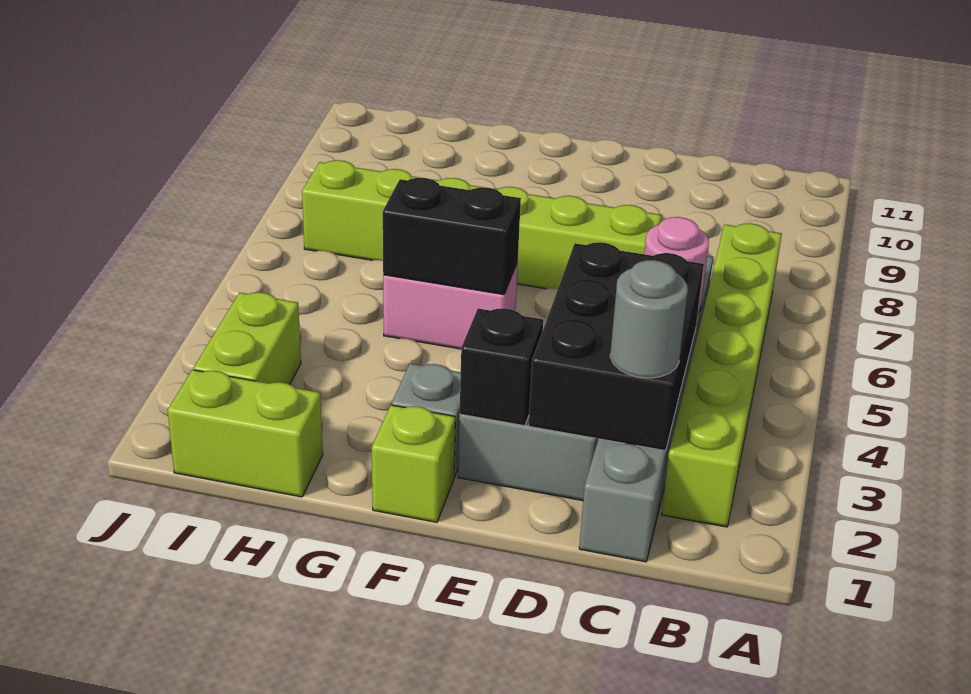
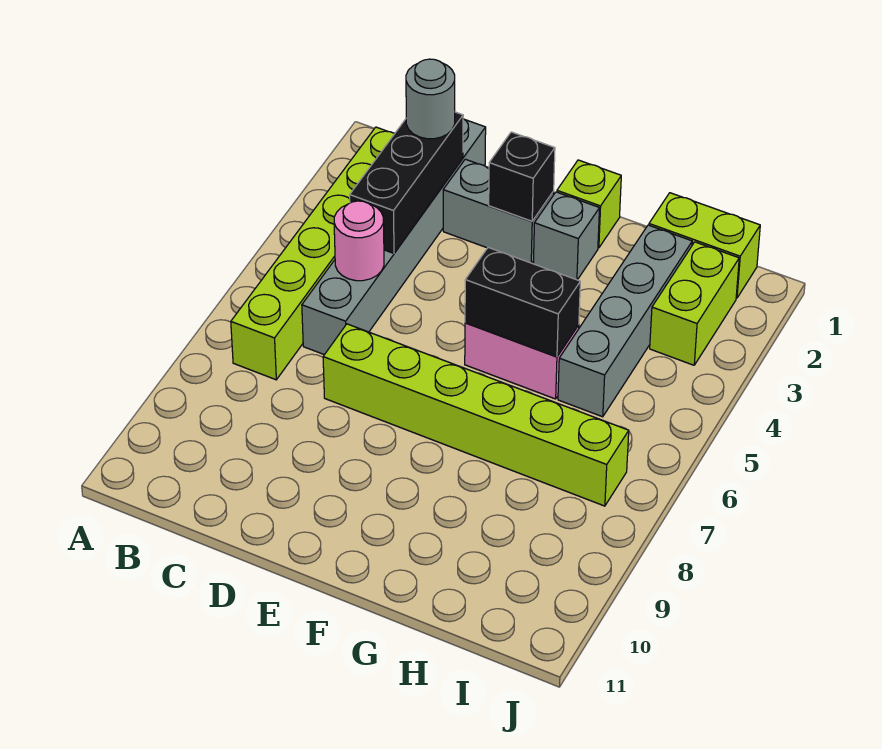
black brick C2:D4 level 2 -> black brick C2:C4 level 2
none -> grey brick H2:H5 level 1

